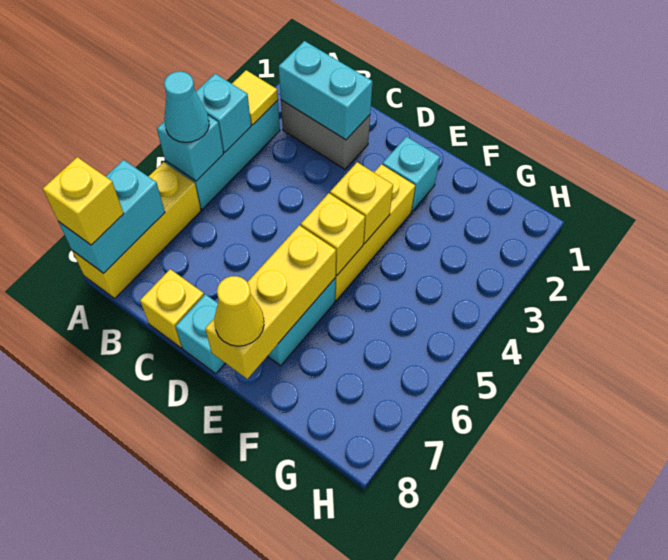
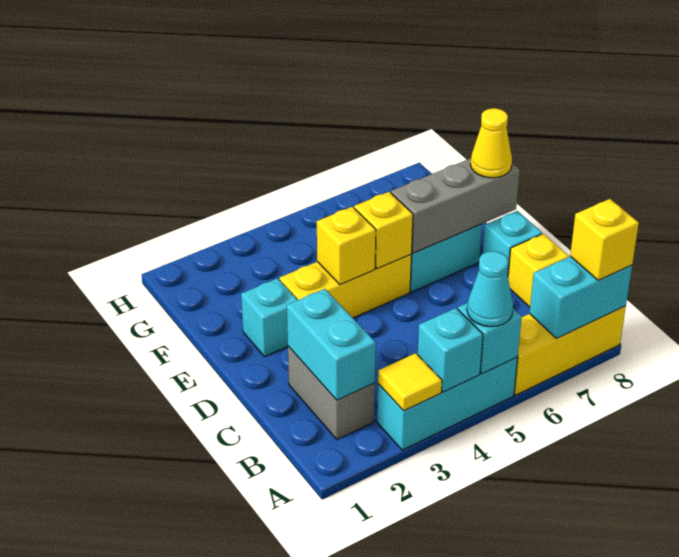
yellow brick E6:E8 level 2 -> grey brick E6:E8 level 2

